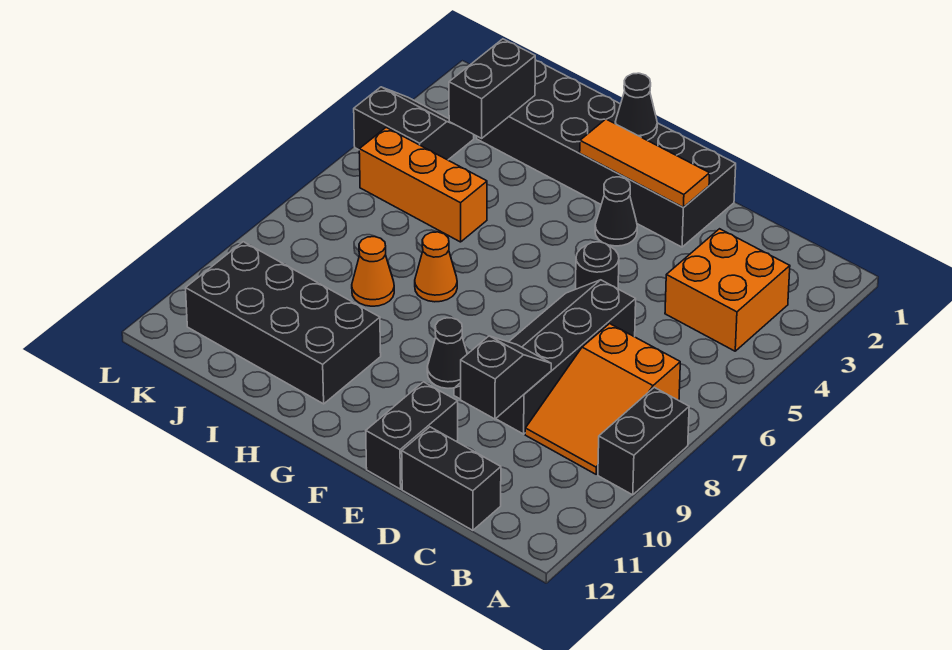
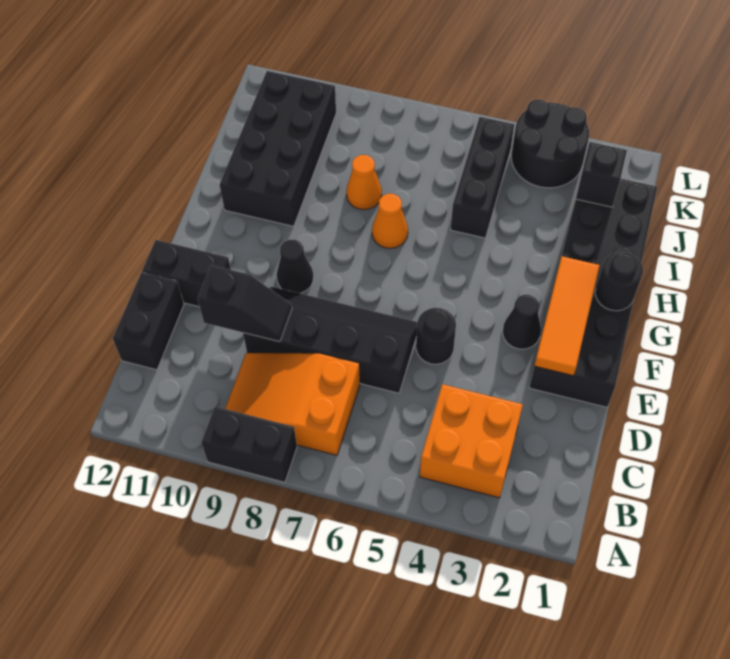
black cone G1 level 2 -> black round brick G1 level 2
orange brick I5:K5 level 1 -> black brick I5:K5 level 1
black brick J2:J3 level 2 -> black brick J2 level 2
black slope K3:L4 level 1 top 4 -> black round brick K3:L4 level 1

